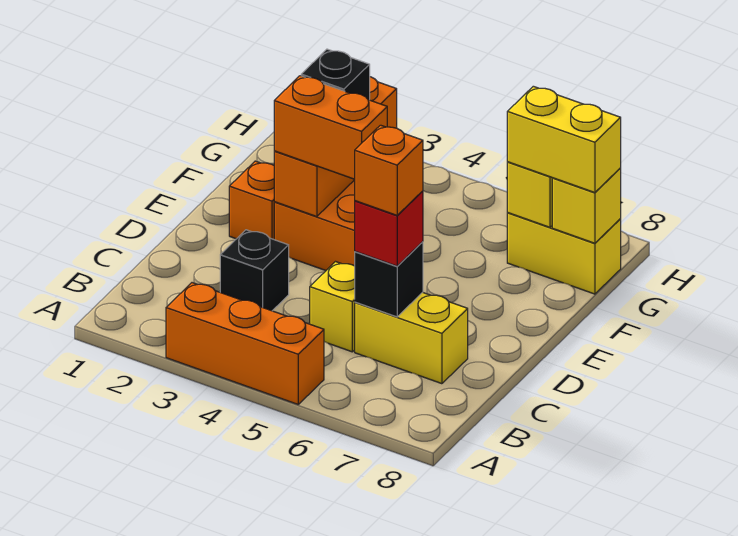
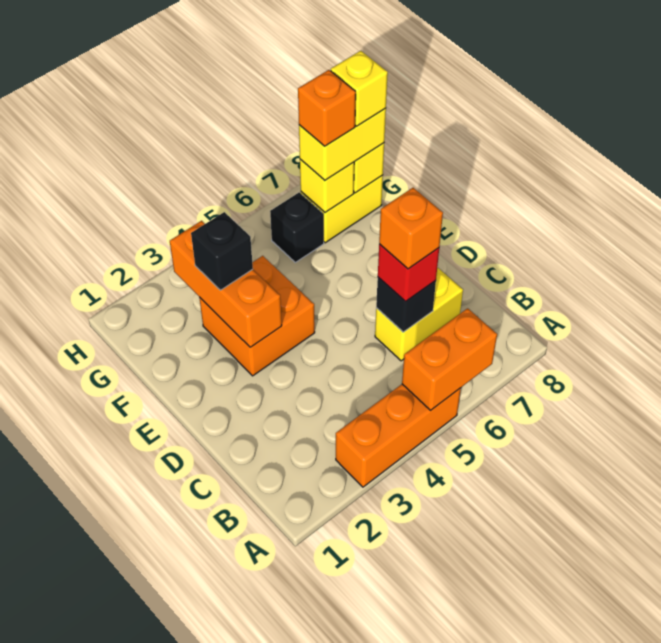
black brick C3 level 1 -> black brick G6 level 1
yellow brick C5 level 1 -> yellow brick G8 level 4
orange brick E2 level 1 -> orange brick G7 level 4
orange brick E3:E4 level 3 -> orange brick A5:A6 level 2

